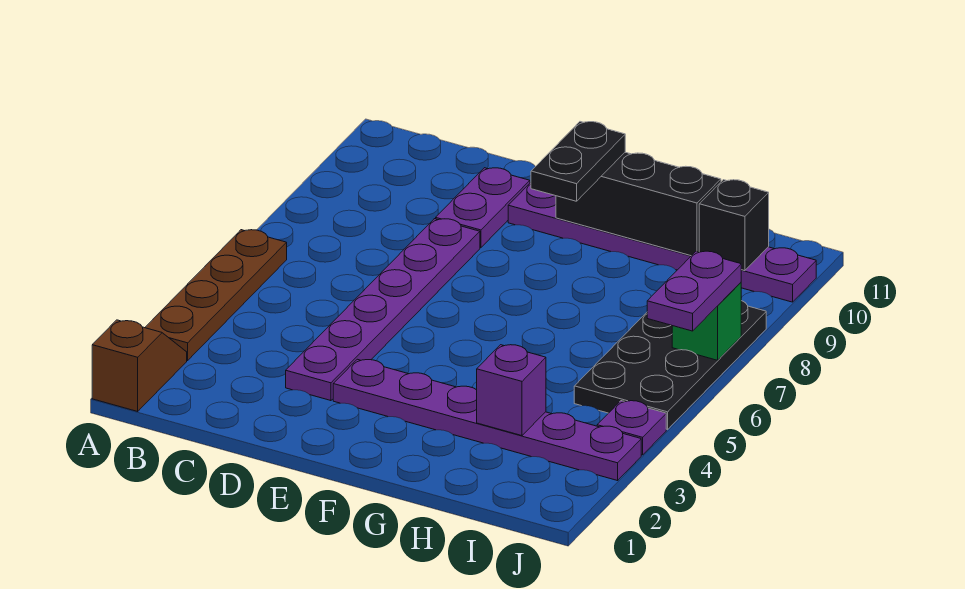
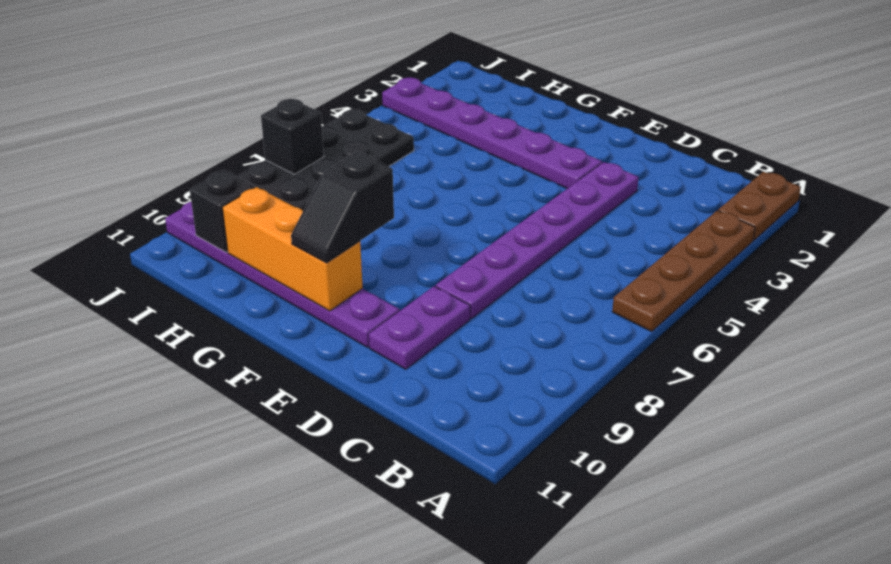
brown slope A1:A2 level 1 top 1 -> brown plate A1:A2 level 1
black plate F9:F10 level 3 -> black slope F9:F10 level 3 top 9
black brick F10:H10 level 2 -> orange brick F10:H10 level 2
purple brick H3 level 2 -> none
purple plate J4 level 1 -> none
purple plate J6:J7 level 3 -> none
green brick J7 level 2 -> black brick J7 level 2

